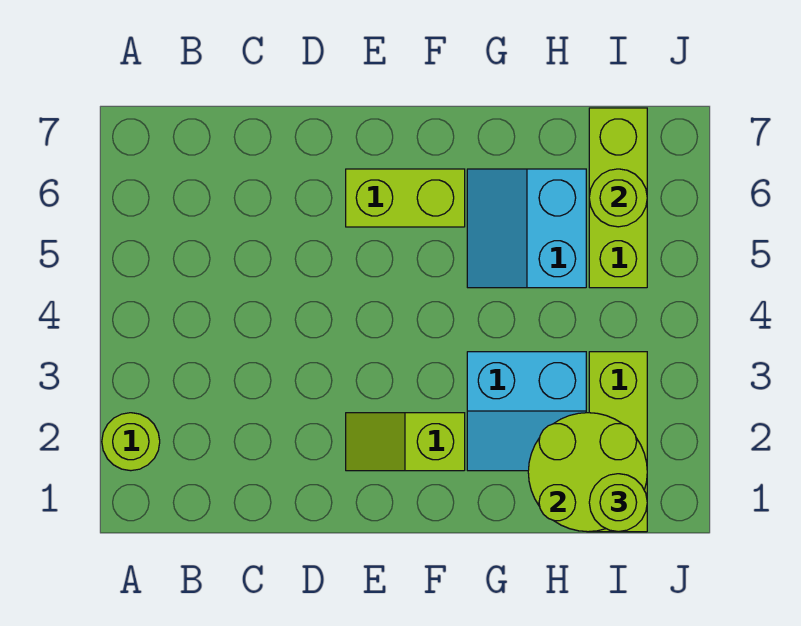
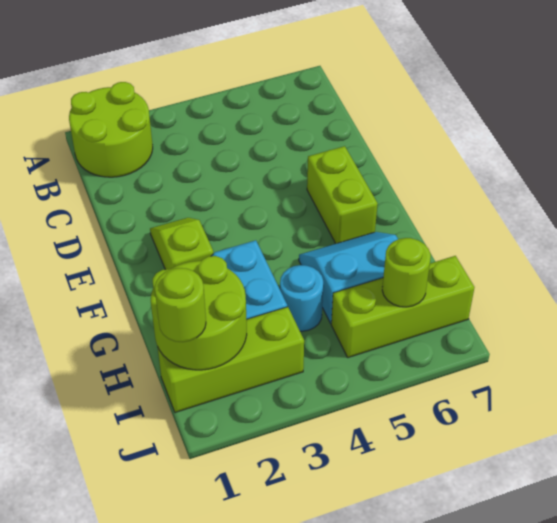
lime round brick A2 level 1 -> lime round brick A1:B2 level 1
none -> cyan round brick H4 level 1

